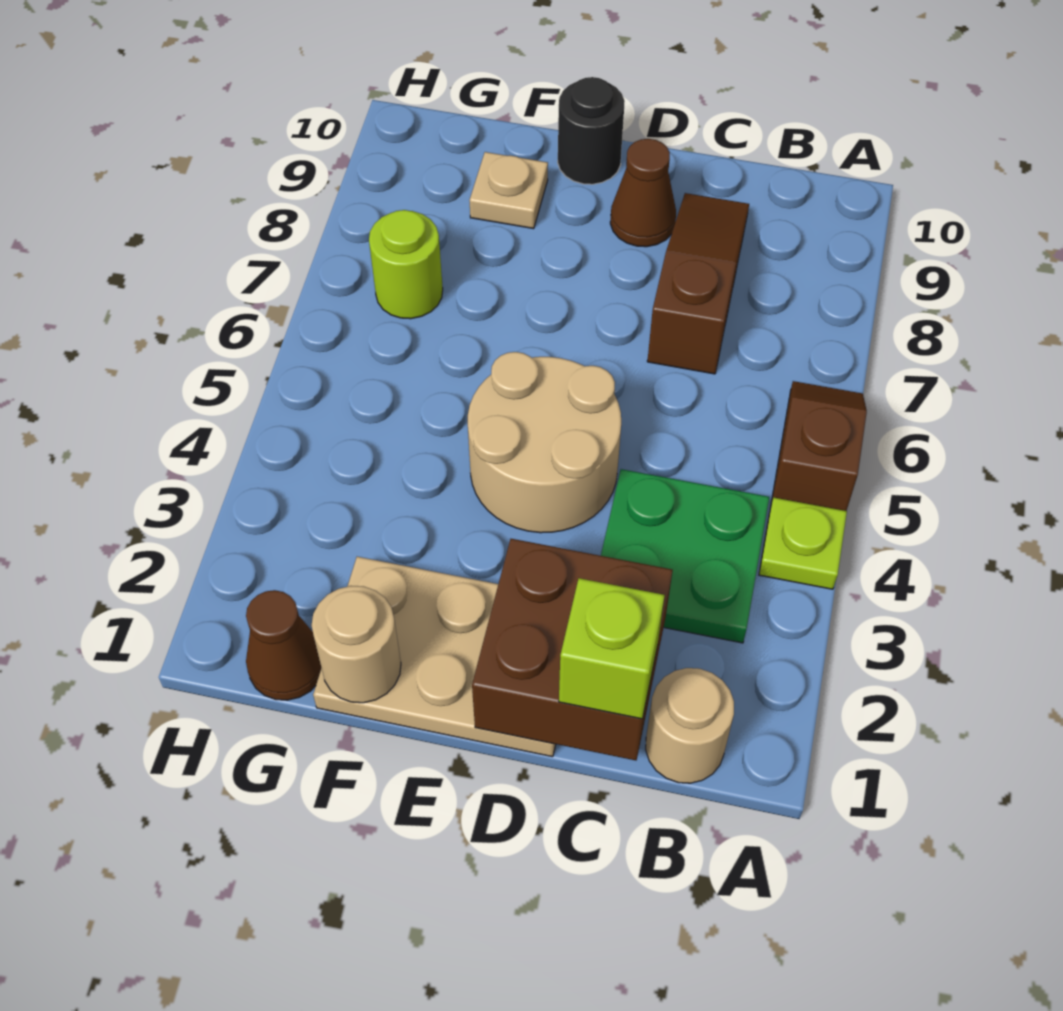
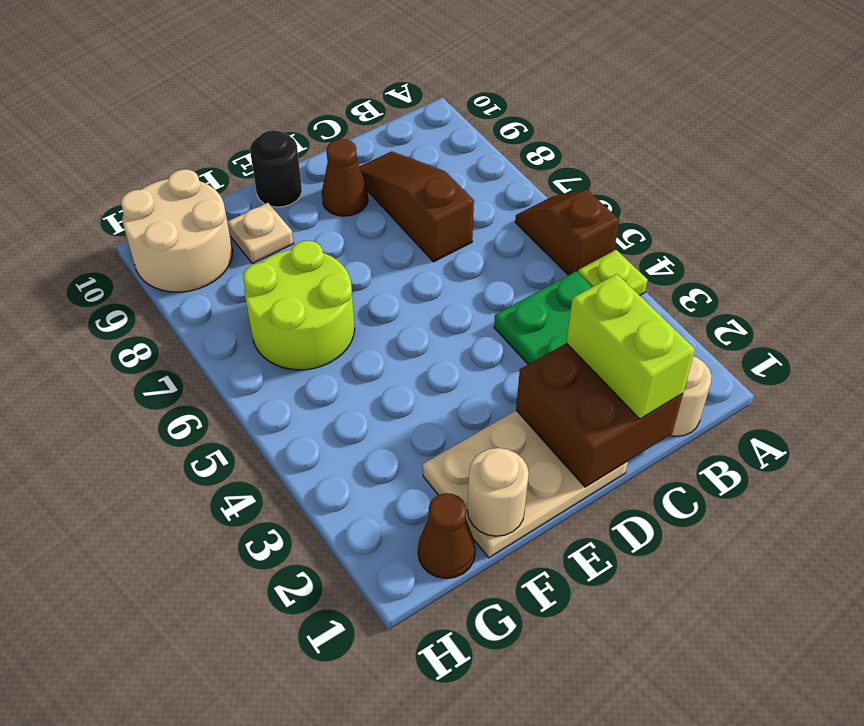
lime brick C1 level 3 -> lime brick C1:C2 level 3
tan round brick D4:E5 level 1 -> tan round brick G9:H10 level 1
lime round brick G7 level 1 -> lime round brick F6:G7 level 1

